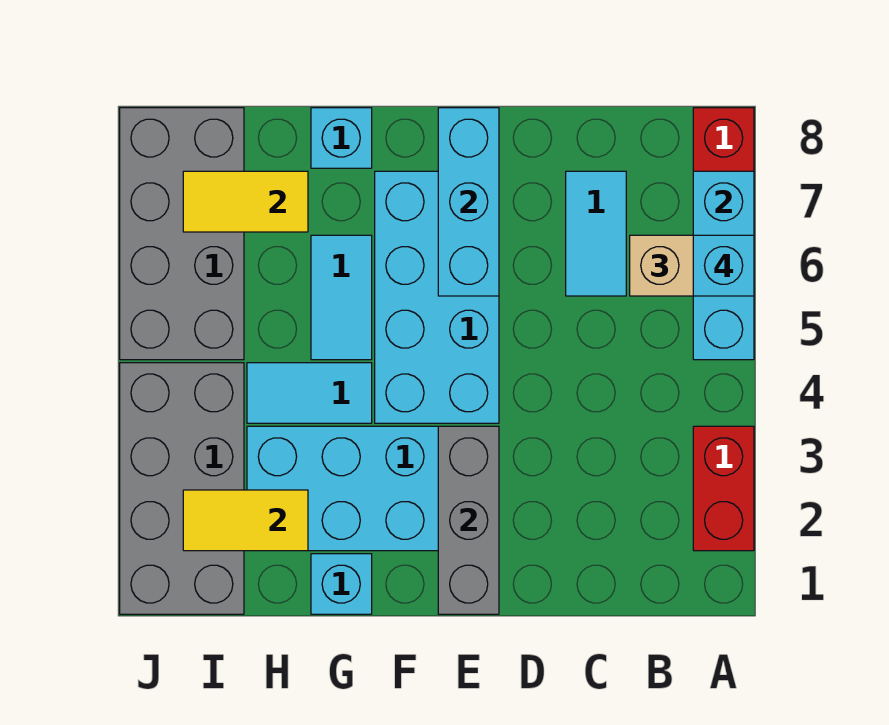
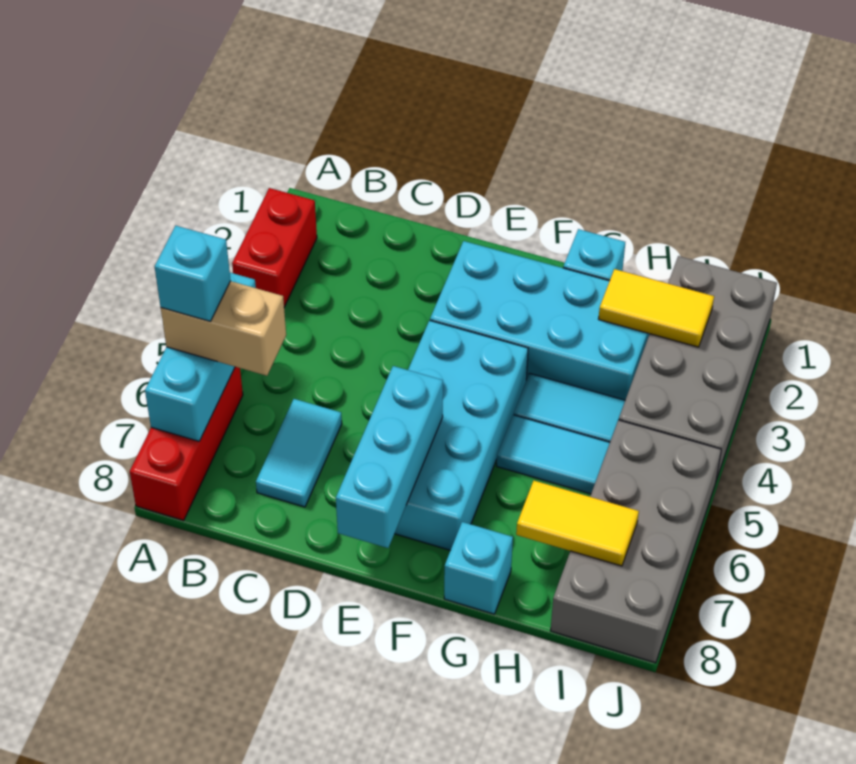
grey brick E1:E3 level 2 -> none
cyan tile G5:G6 level 1 -> cyan tile G5:H5 level 1

